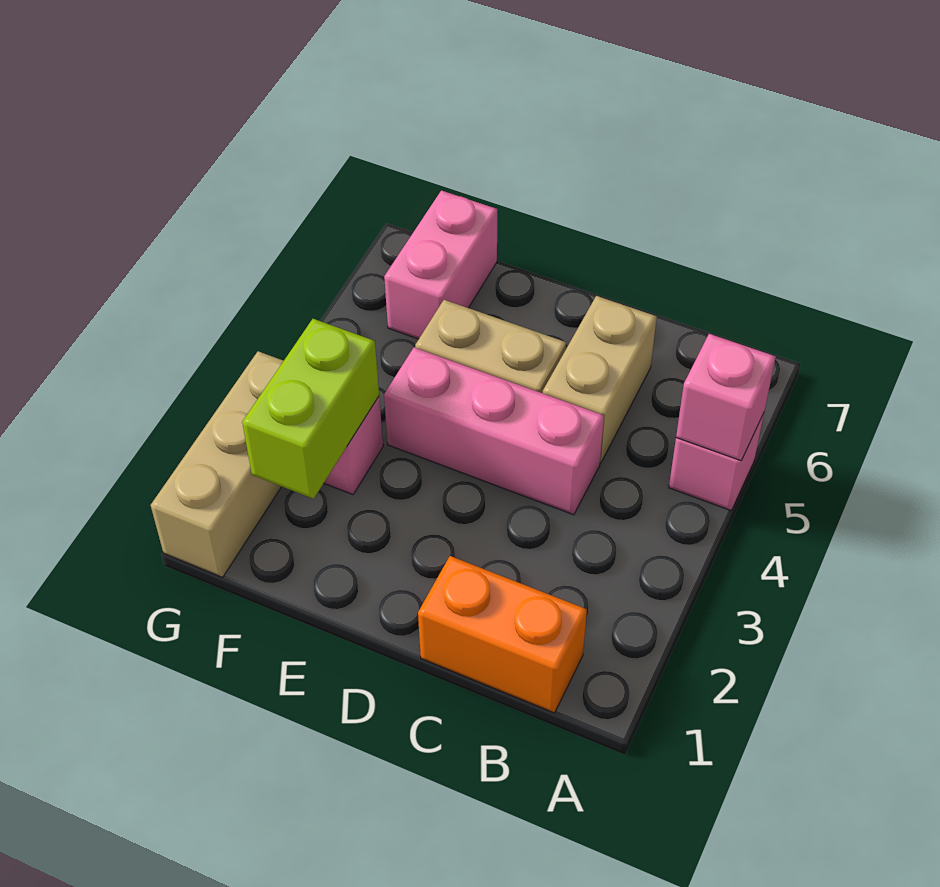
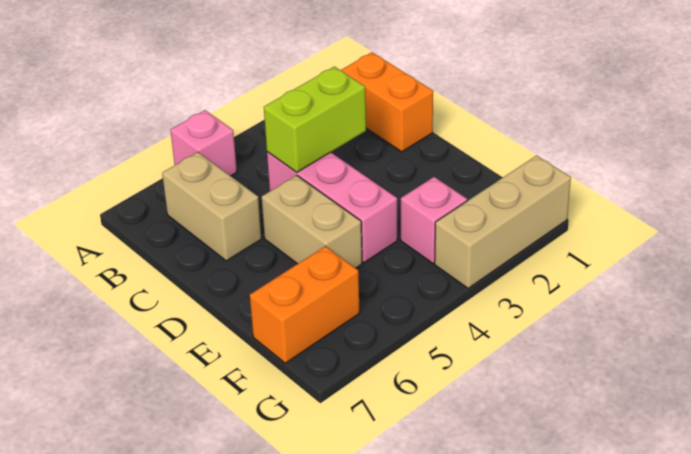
pink brick A5 level 2 -> none
tan brick C5:C6 level 1 -> tan brick B6:C6 level 1
lime brick F2:F3 level 2 -> lime brick C3:C4 level 2
pink brick F6:F7 level 1 -> orange brick F6:F7 level 1

